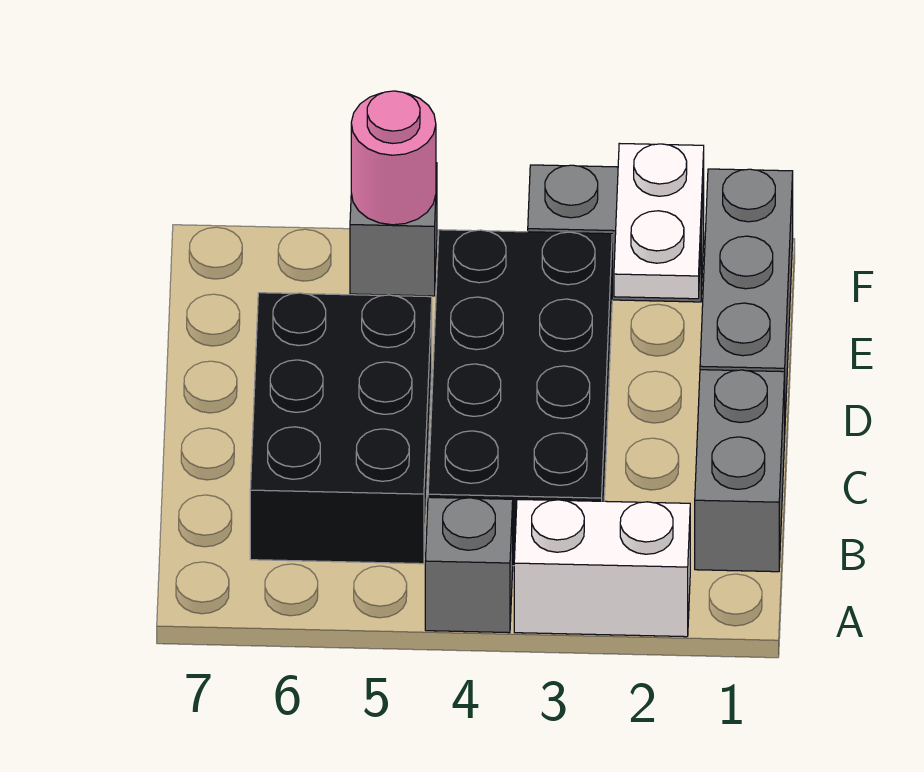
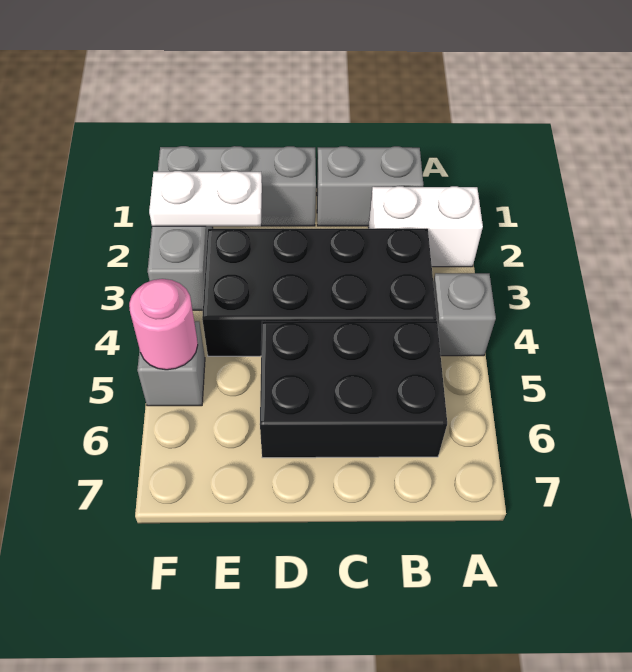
white brick A2:A3 level 1 -> white brick A2:B2 level 1

